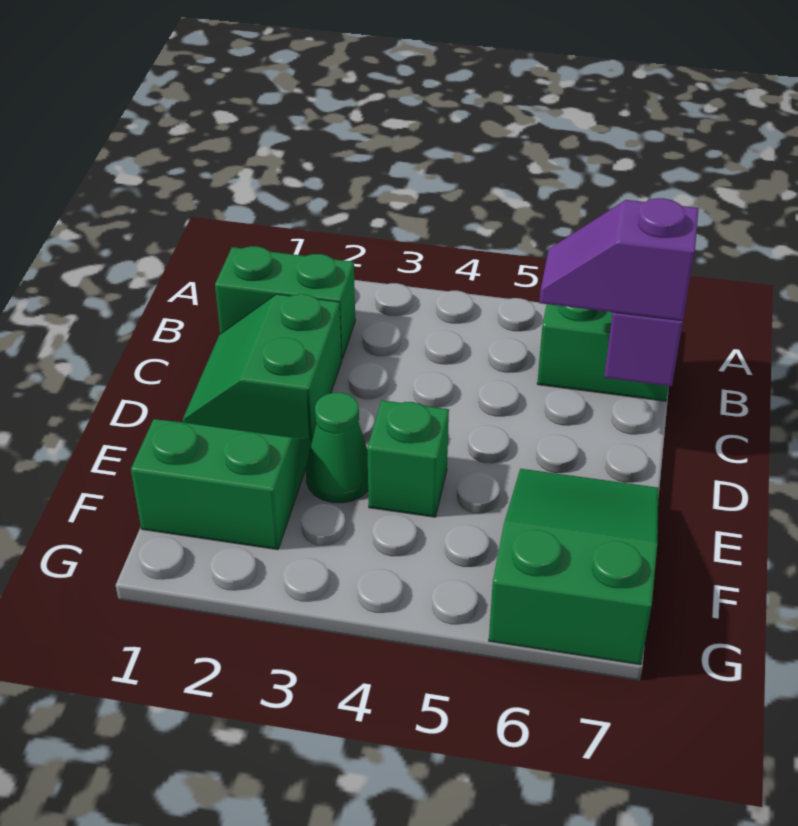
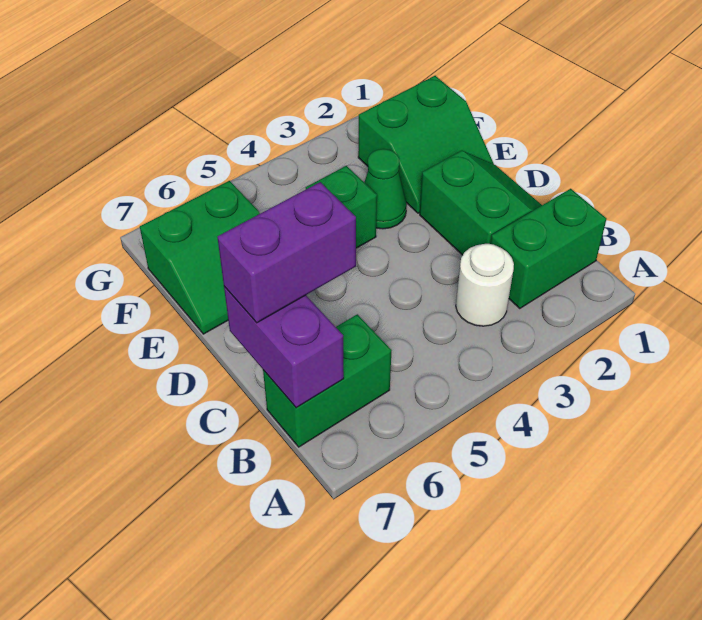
none -> white round brick B3 level 1
purple slope C6:C7 level 3 top 7 -> purple brick C6:C7 level 3
green slope E6:G7 level 1 top G -> green slope E6:F7 level 1 top F

